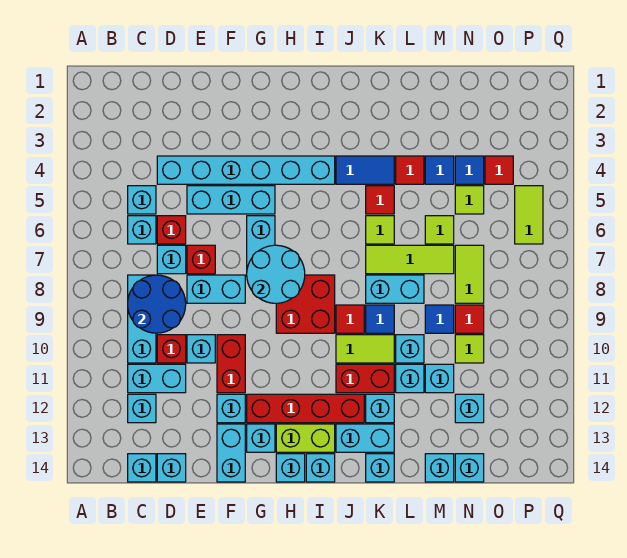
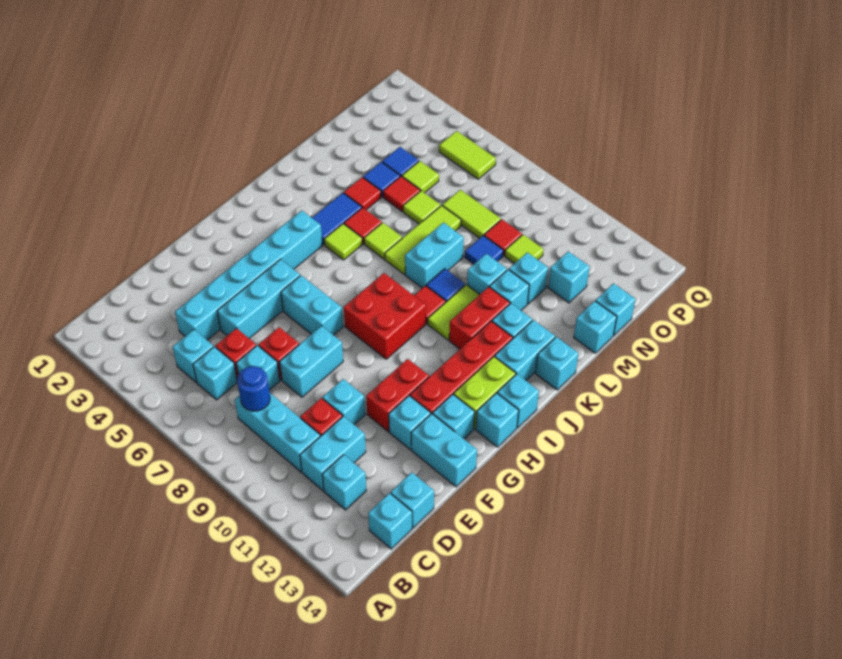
blue round brick C8:D9 level 2 -> blue round brick C8 level 2
red brick F10:F11 level 1 -> red brick F11:G11 level 1
cyan round brick G7:H8 level 2 -> none
none -> lime tile J5 level 1
red tile O4 level 1 -> red tile M5 level 1

